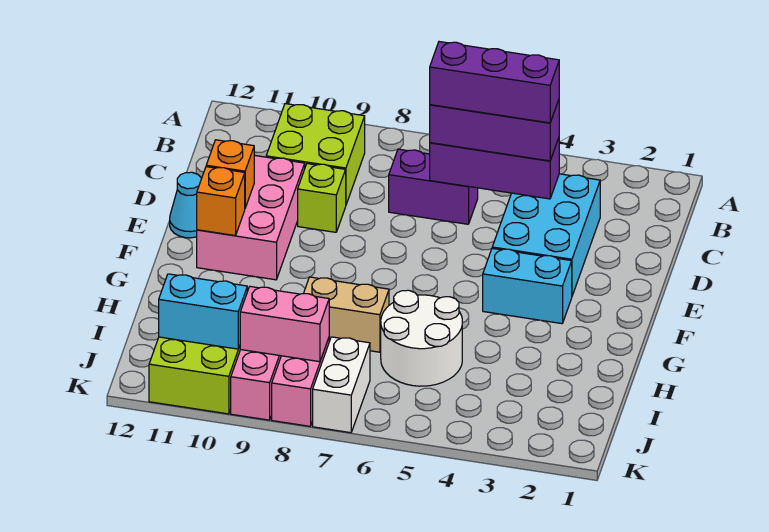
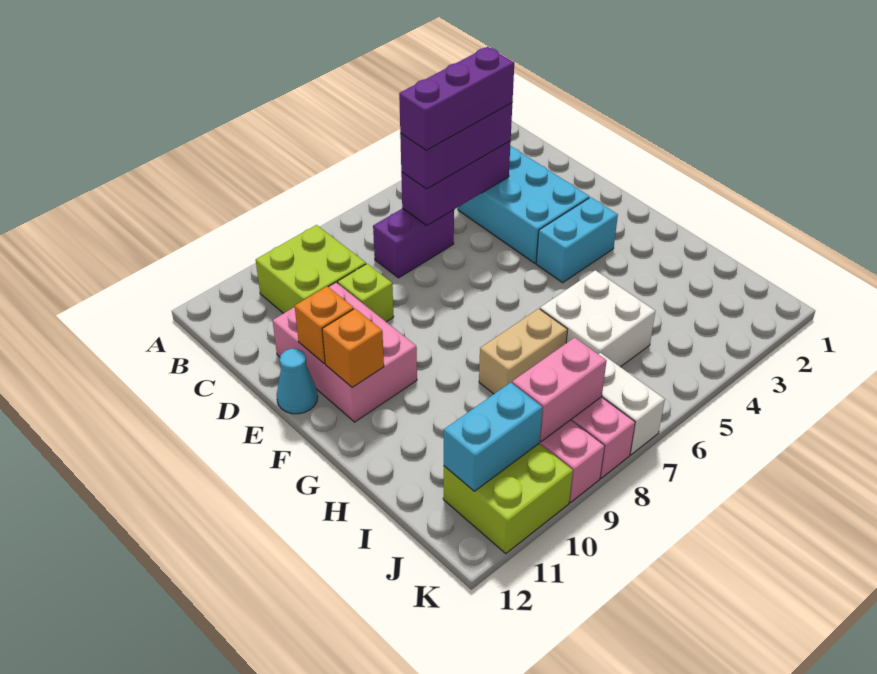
white round brick H5:I6 level 1 -> white brick H5:I6 level 1

